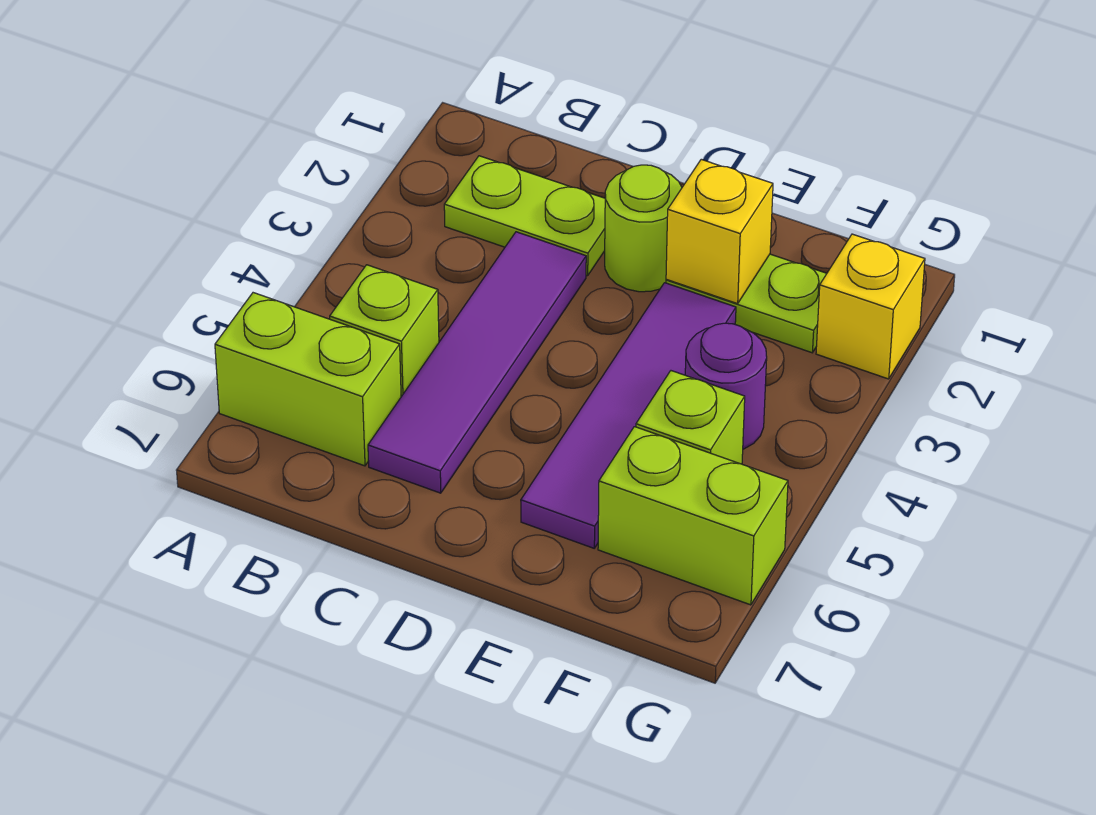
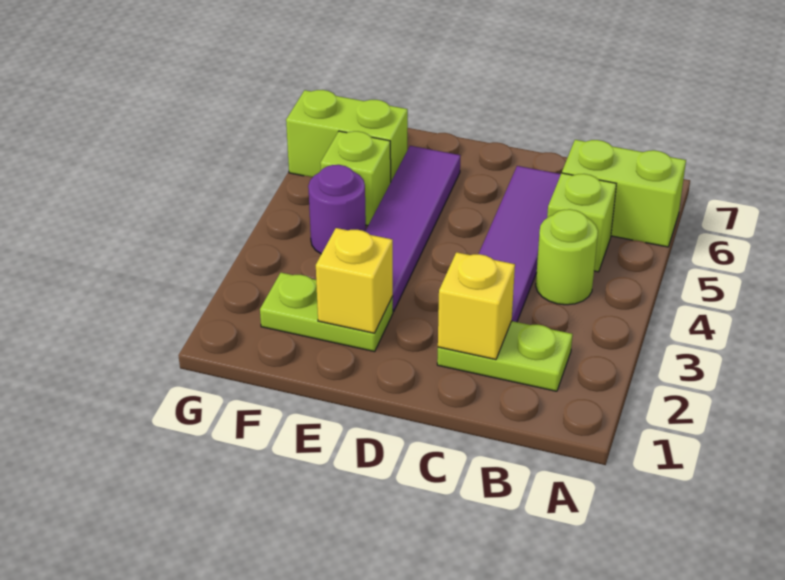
lime round brick D2 level 1 -> lime round brick B4 level 1
yellow brick G2 level 1 -> yellow brick C2 level 2

